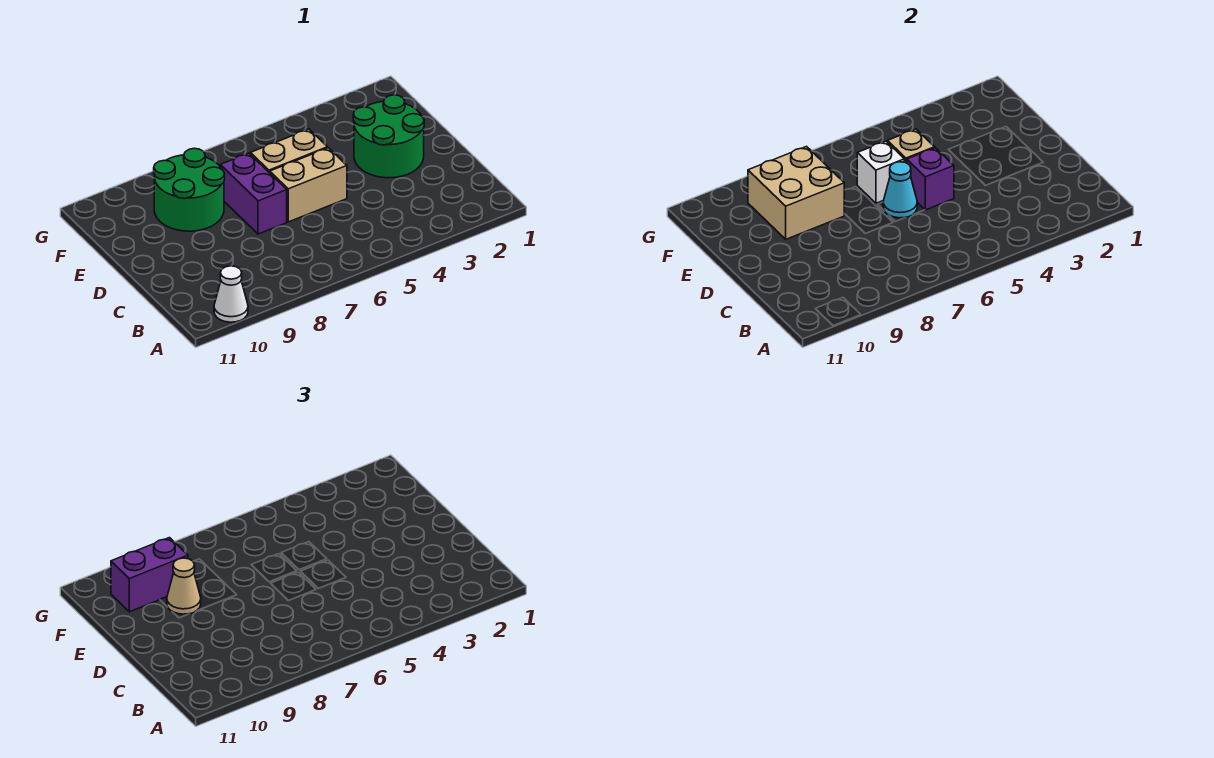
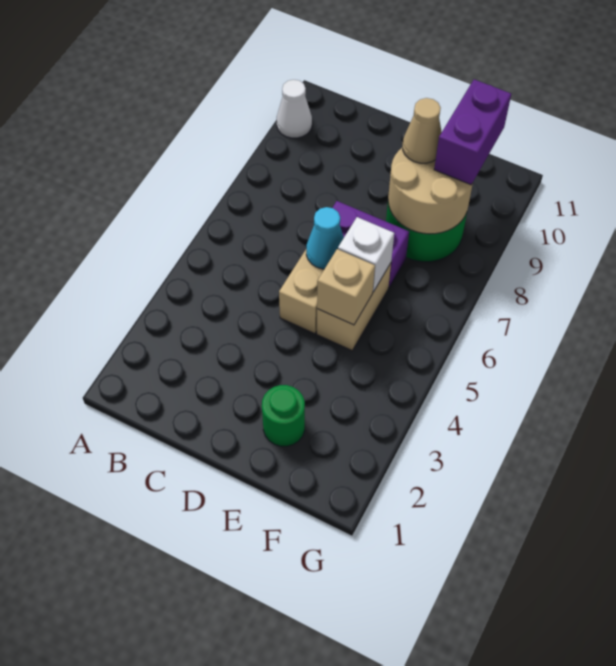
green round brick D2:E3 level 1 -> green round brick E2 level 1
purple brick D5 level 2 -> none
tan brick E8:F9 level 2 -> tan round brick E8:F9 level 2

